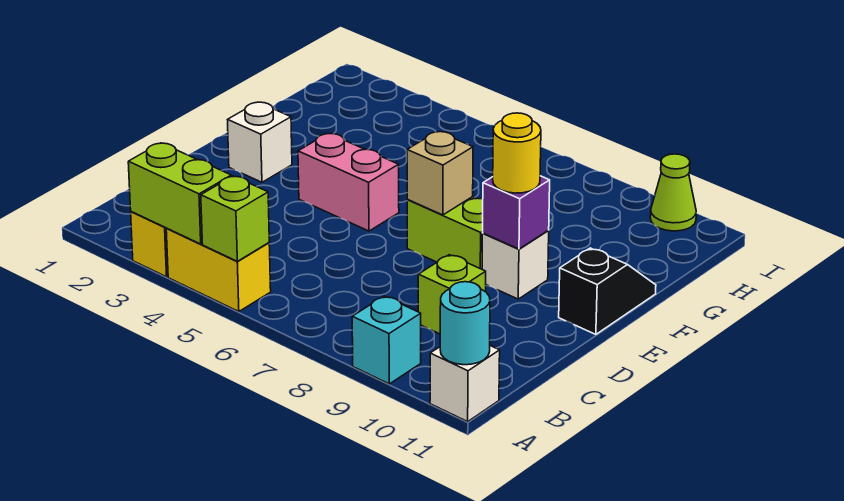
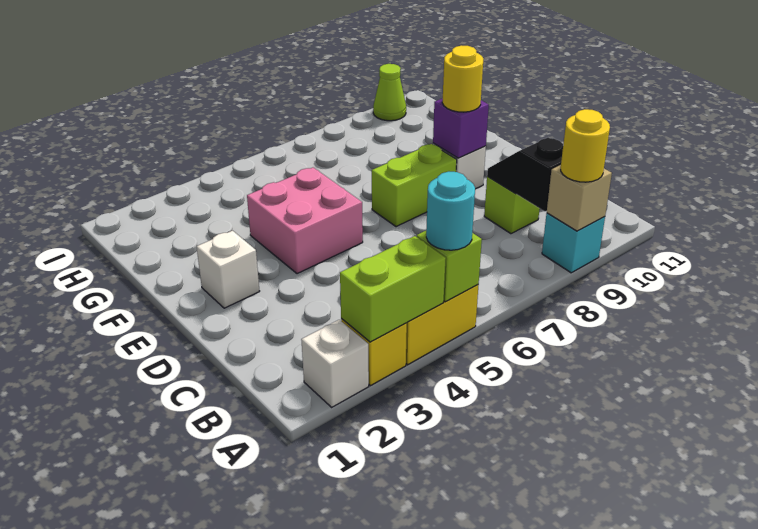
none -> yellow round brick A9 level 3
white brick A11 level 1 -> white brick A2 level 1
cyan round brick A11 level 2 -> cyan round brick A5 level 3
pink brick E4:E5 level 1 -> pink brick E4:F5 level 1
tan brick E7 level 2 -> tan brick A9 level 2
black slope E11:F11 level 1 top E -> black slope B9:C9 level 2 top B

